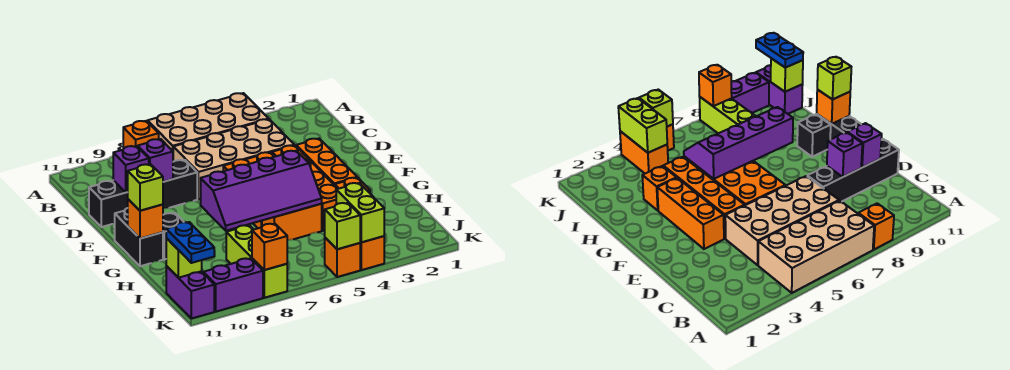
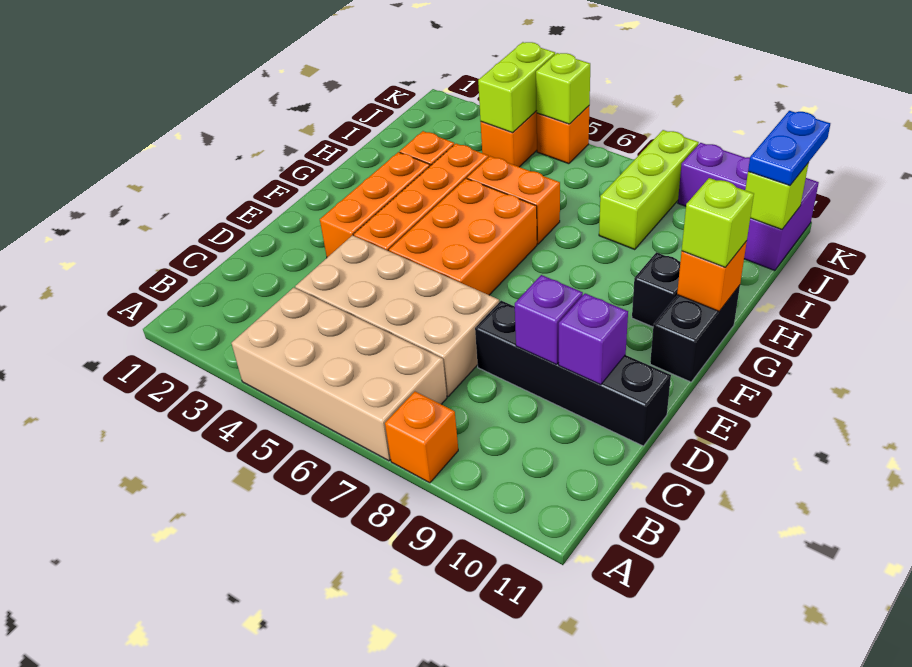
purple slope G5:H8 level 2 top G -> none
orange brick K8 level 2 -> none

